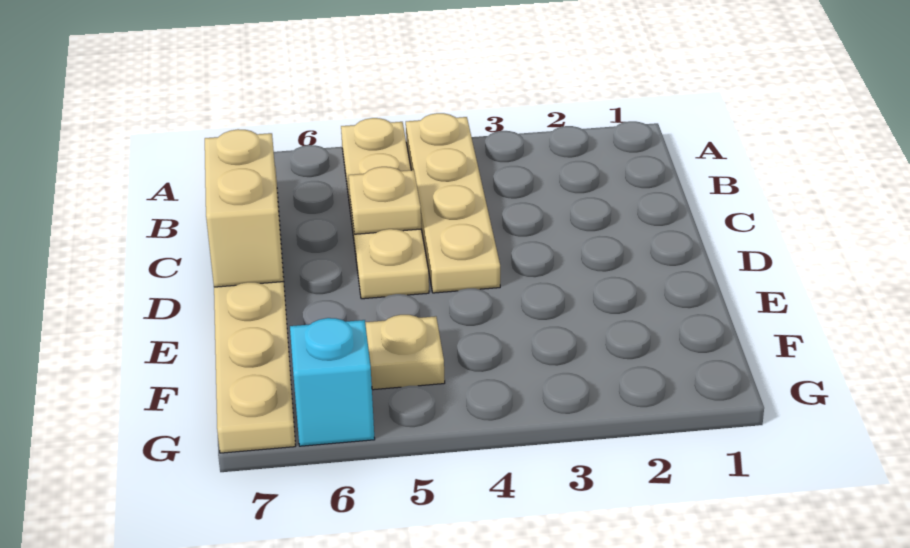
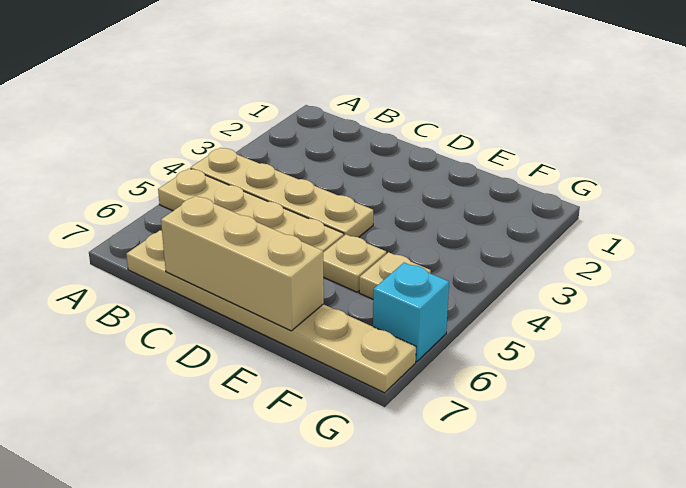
tan plate C5 level 2 -> tan plate E5 level 1
tan brick C7:D7 level 2 -> tan brick C7:E7 level 2

